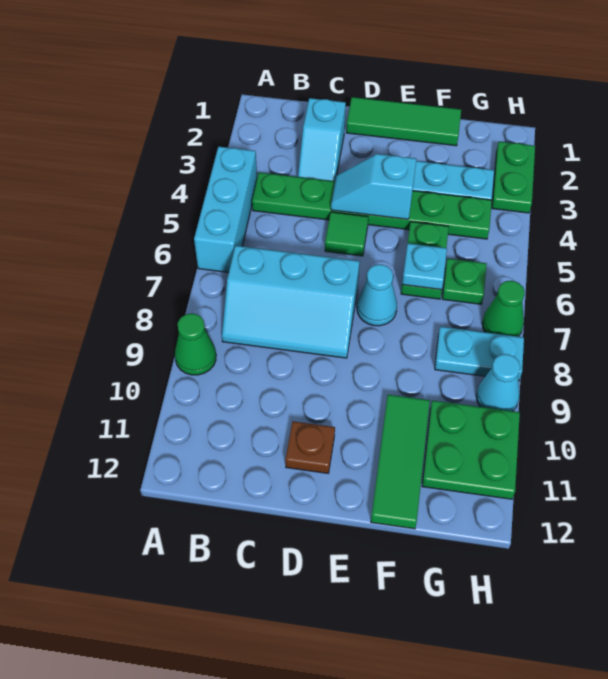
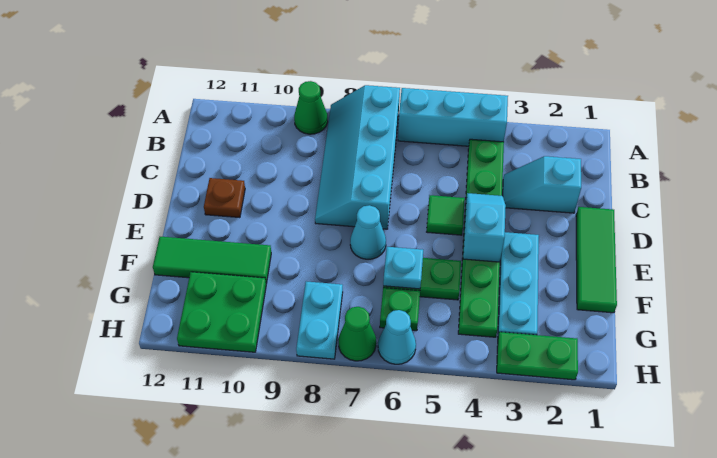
cyan slope B7:D8 level 1 top 7 -> cyan slope A7:D8 level 1 top 7
cyan cone H9 level 1 -> cyan cone H6 level 1

